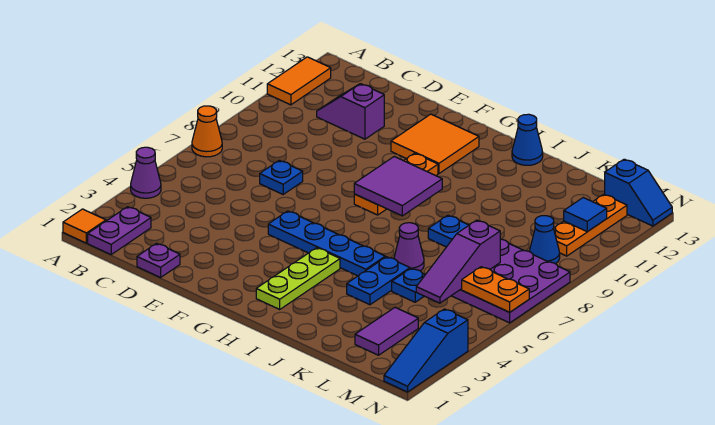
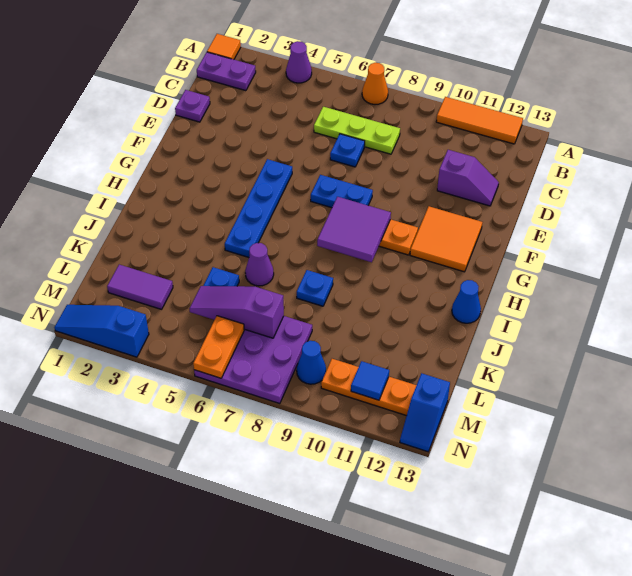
orange tile A11:A12 level 1 -> orange tile A10:A12 level 1
purple slope C11:D11 level 1 top D -> purple slope D11:D12 level 1 top 11
lime plate H2:H4 level 1 -> lime plate C6:C8 level 1
blue plate J4:J5 level 1 -> blue plate F7:F8 level 1

